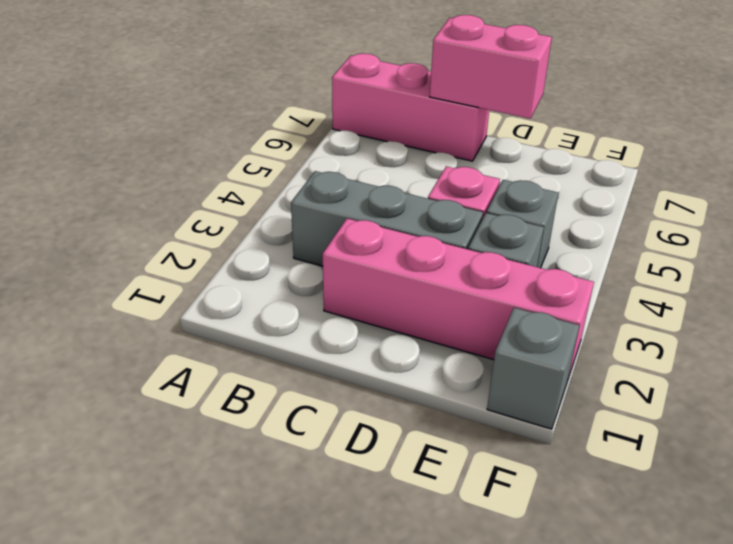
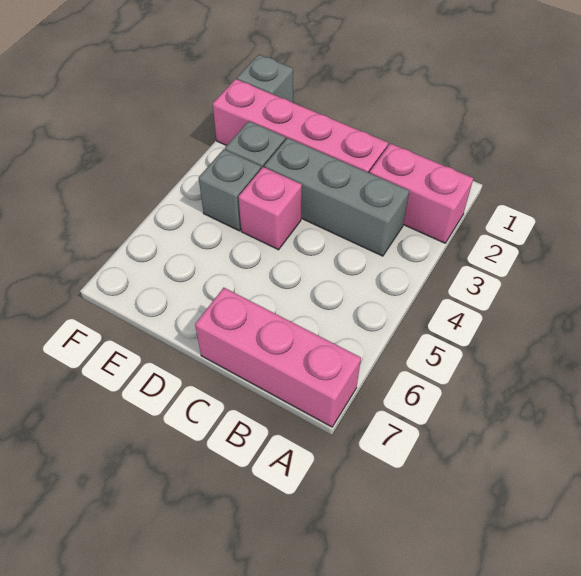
pink brick C7:D7 level 2 -> pink brick A2:B2 level 1

